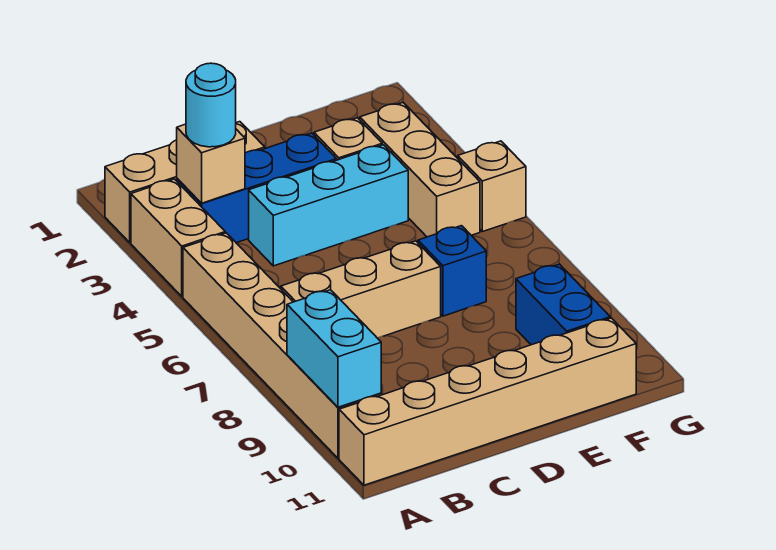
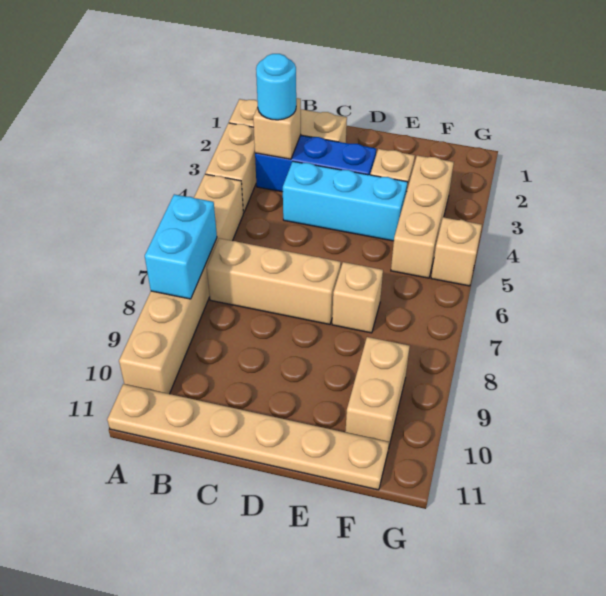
cyan brick A9:A10 level 2 -> cyan brick A7:A8 level 2
tan brick A11:F11 level 1 -> tan plate A11:F11 level 1
blue brick E7 level 1 -> tan brick E7 level 1
blue brick F9:F10 level 1 -> tan brick F9:F10 level 1

